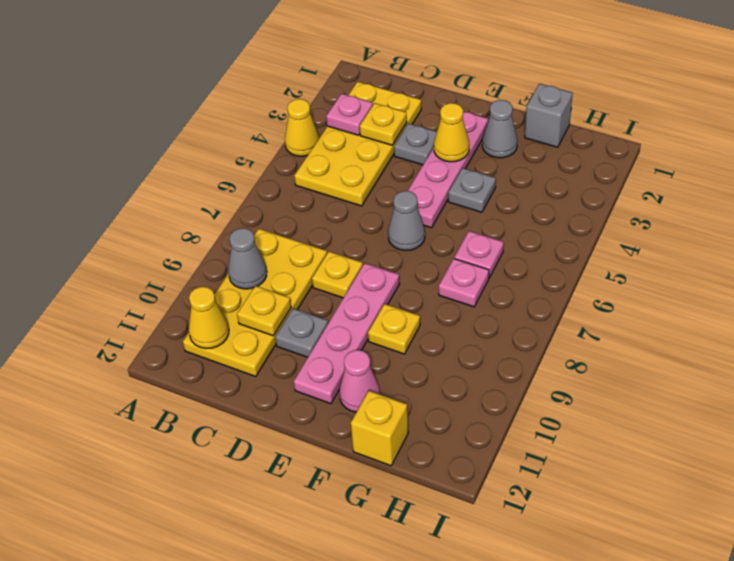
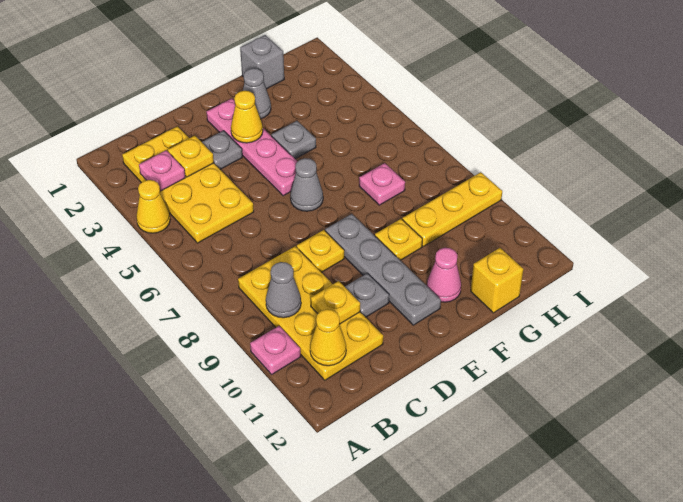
pink plate E8:E11 level 1 -> grey plate E8:E11 level 1
pink plate G6 level 1 -> pink plate A10 level 1
none -> yellow plate G9:I9 level 1

